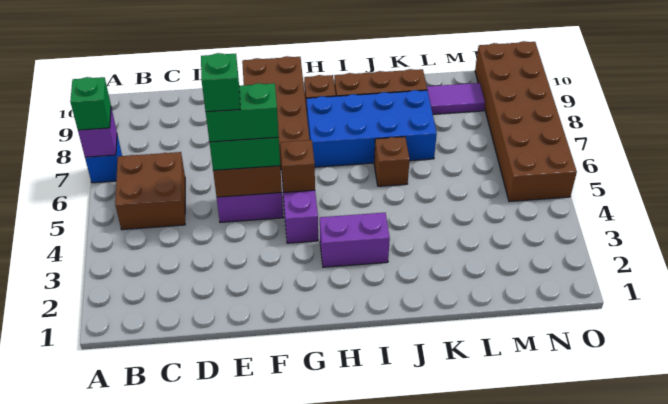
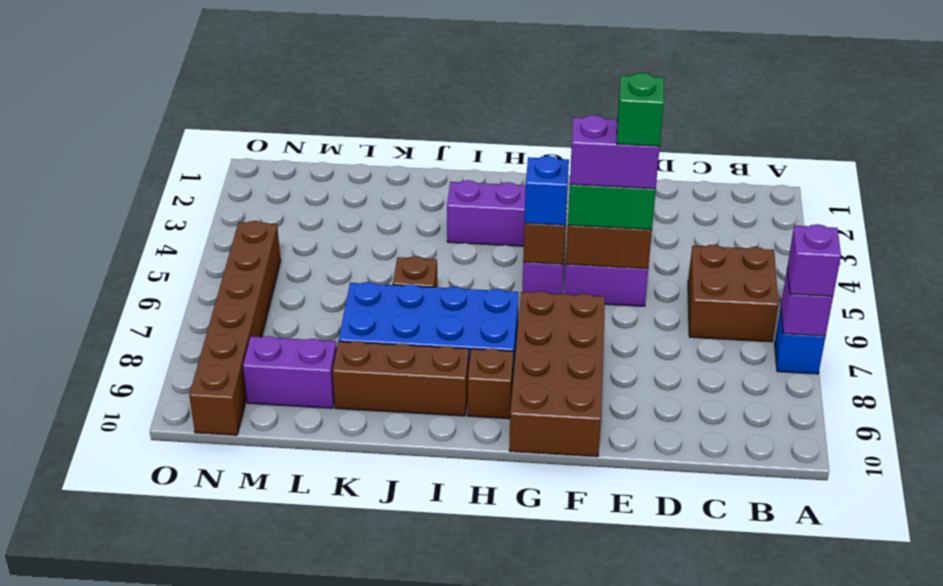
green brick A7 level 3 -> purple brick A7 level 3
green brick E5:F5 level 4 -> purple brick E5:F5 level 4
none -> blue brick G5 level 3
purple tile L9:M9 level 1 -> purple brick L9:M9 level 1
brown brick N5:O10 level 1 -> brown brick N5:N10 level 1

